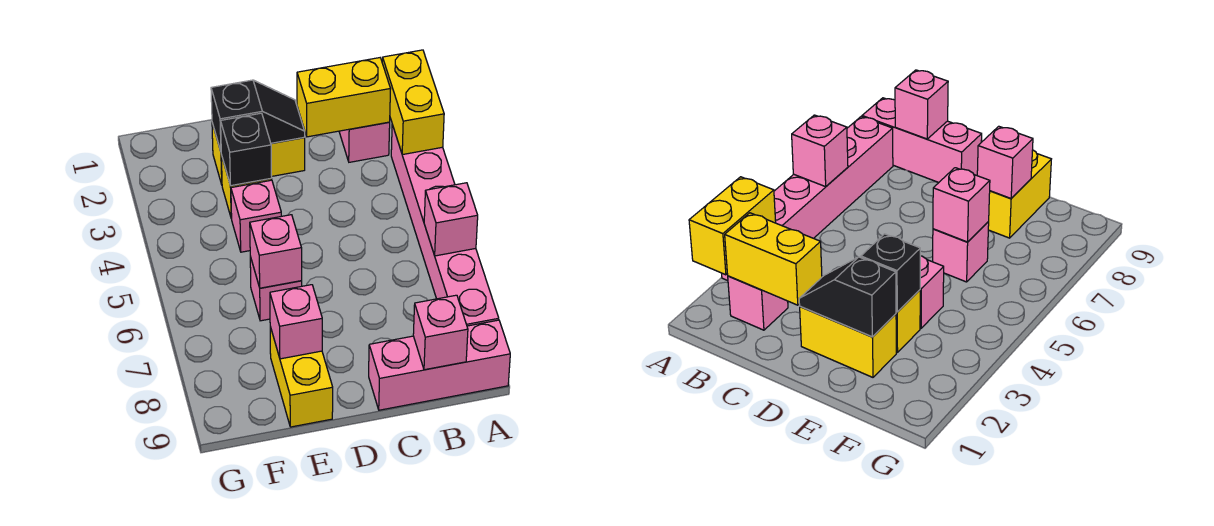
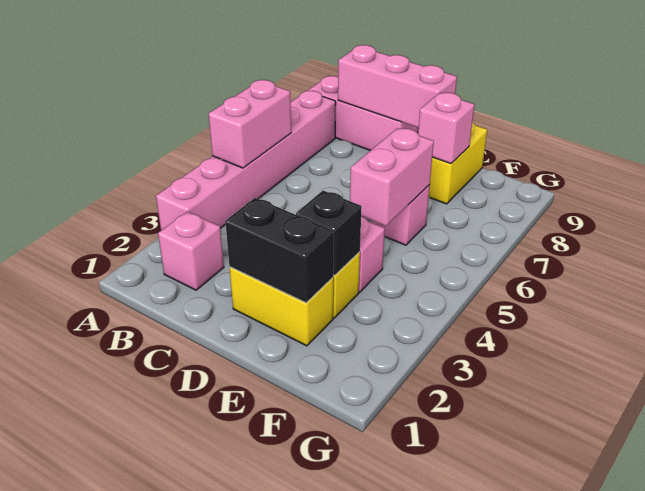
yellow brick A2:A3 level 2 -> none
pink brick A6 level 2 -> pink brick A5:A6 level 2
yellow brick B2:C2 level 2 -> none
pink brick B9 level 2 -> pink brick B9:D9 level 2
black slope D2:E2 level 2 top E -> black brick D2:E2 level 2
pink brick E6 level 2 -> pink brick E5:E6 level 2

